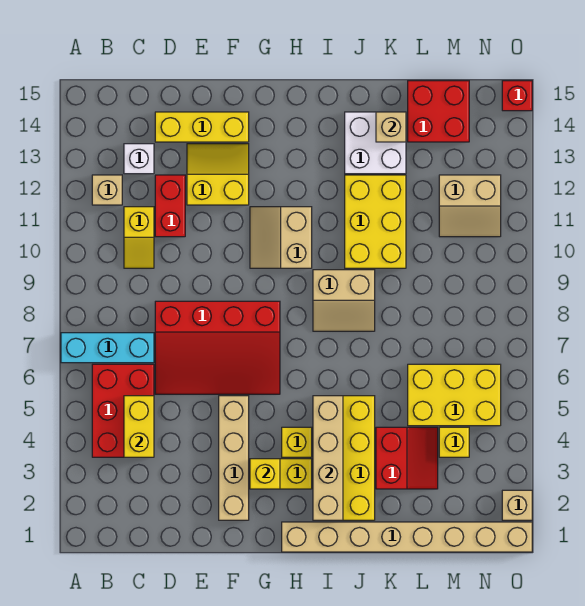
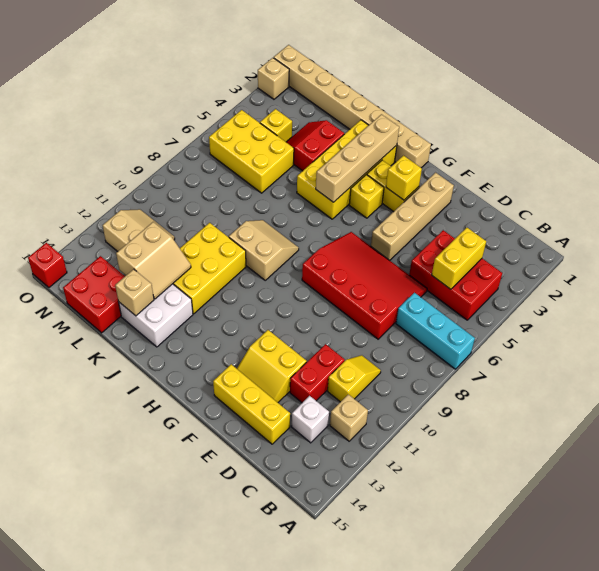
red brick B4:C6 level 1 -> red brick B4:D5 level 1
tan slope G10:H11 level 1 top H -> tan slope K12:L13 level 2 top L

